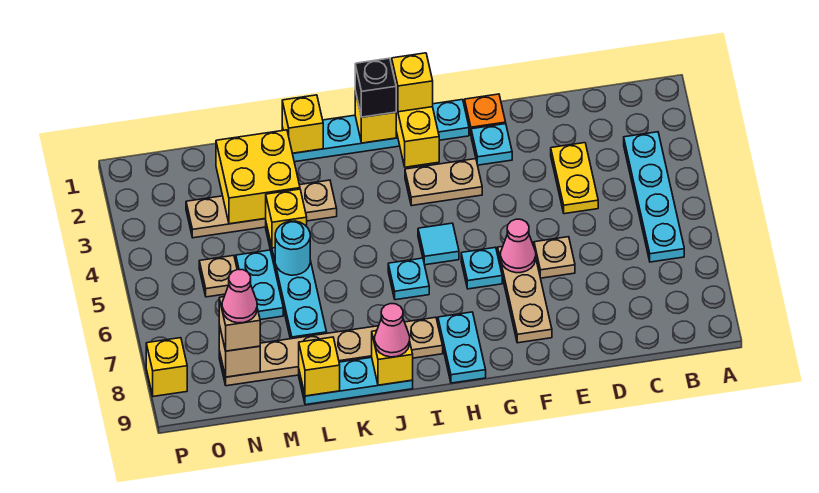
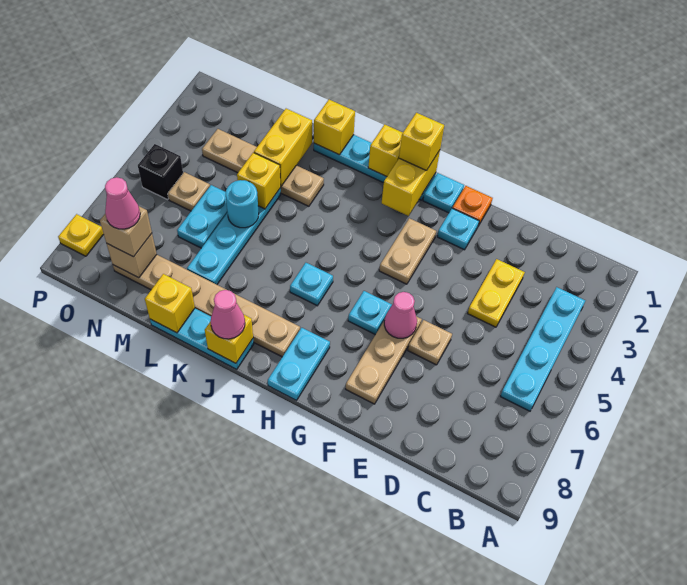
tan plate G3:H3 level 1 -> tan plate G3:G4 level 1
cyan tile H5 level 1 -> none
black brick I1 level 3 -> black brick O5 level 1
yellow brick L2:M3 level 2 -> yellow brick L2:L3 level 2
yellow brick P8 level 1 -> yellow plate P8 level 1

